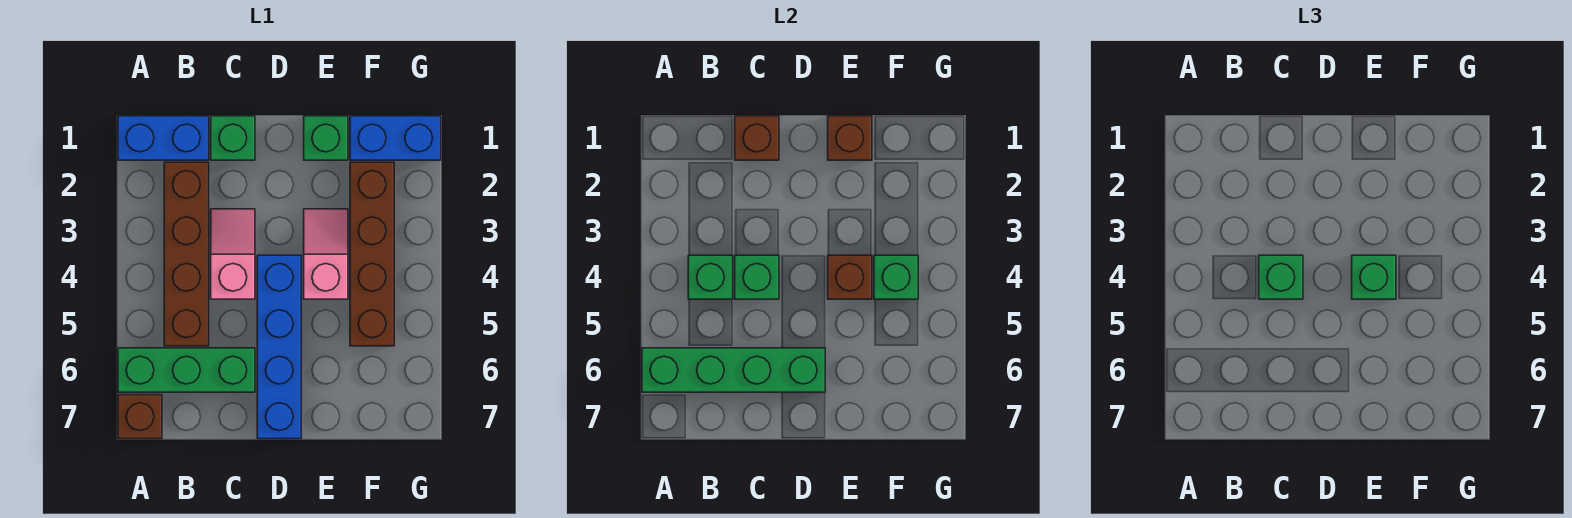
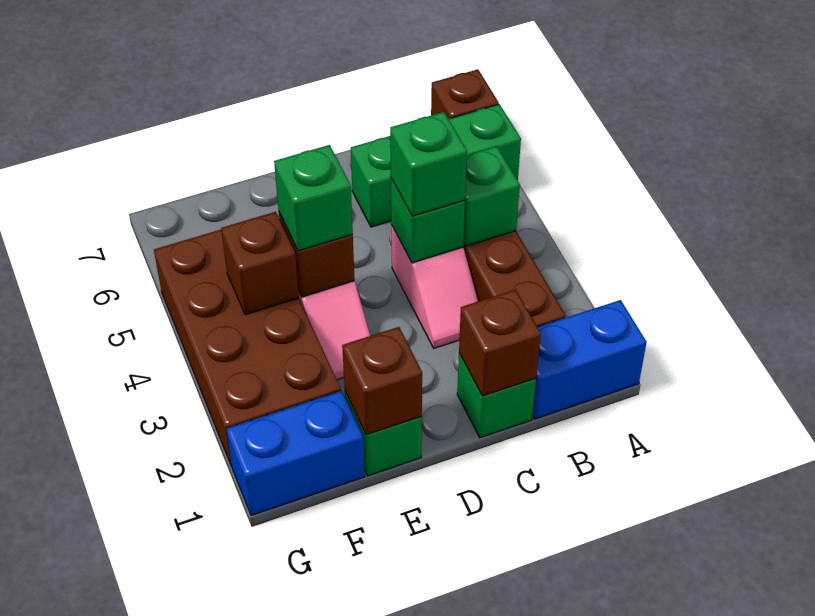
green brick A6:D6 level 2 -> none
blue brick D4:D7 level 1 -> none
brown brick F2:F5 level 1 -> brown brick F2:G5 level 1
green brick F4 level 2 -> brown brick F4 level 2

